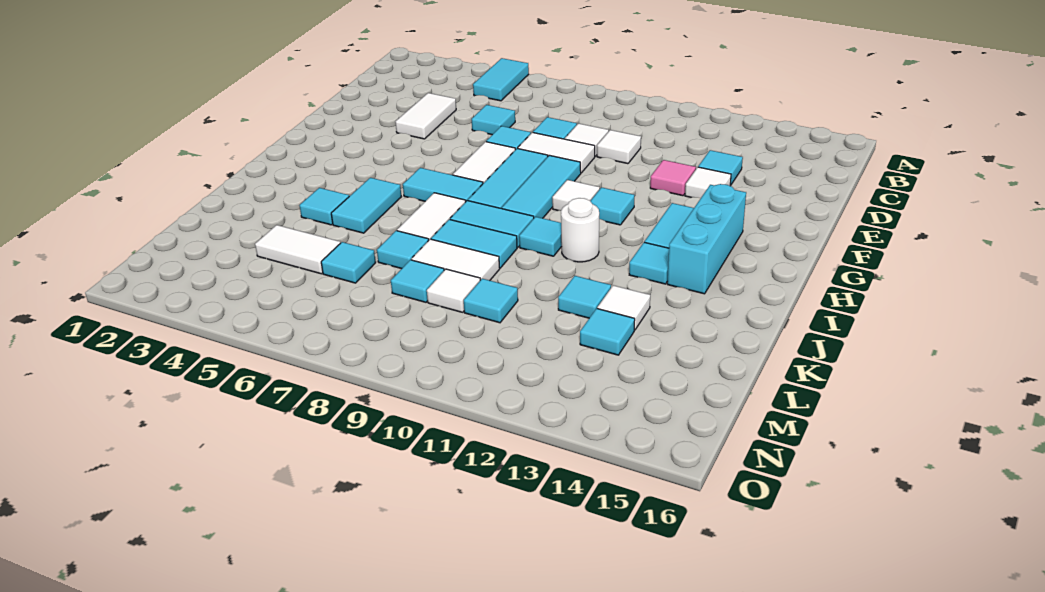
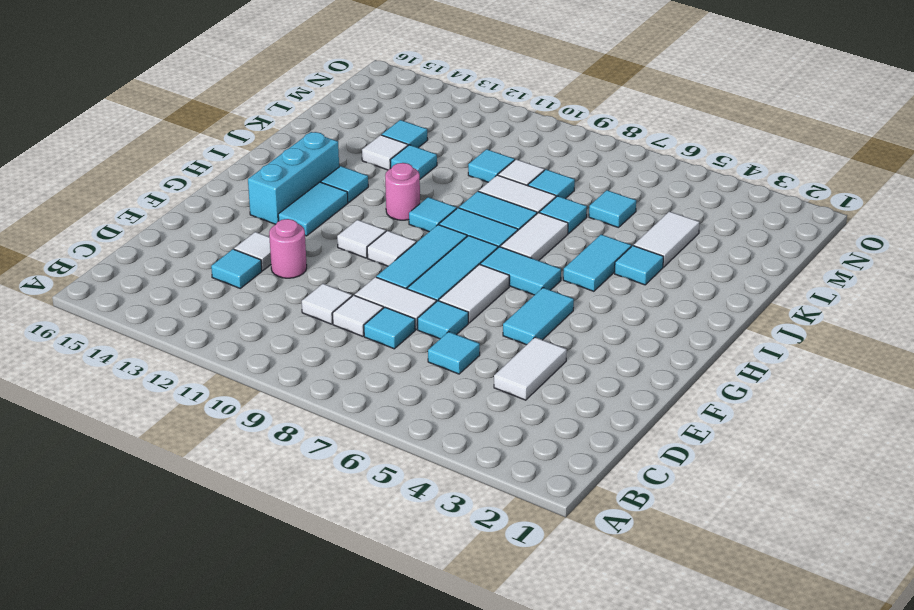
cyan tile A5:B5 level 1 -> cyan tile F5:G5 level 1
pink tile E12 level 1 -> pink round brick E12 level 1
cyan tile G11 level 1 -> white tile G11 level 1
white round brick I11 level 1 -> pink round brick I11 level 1
white tile L4:L5 level 1 -> white tile K4:L4 level 1

